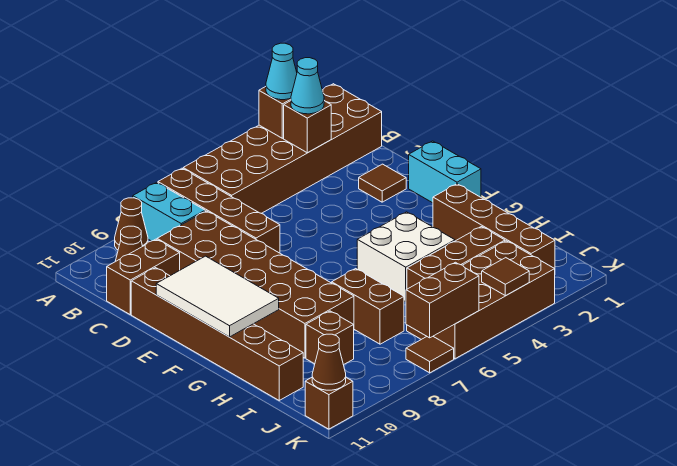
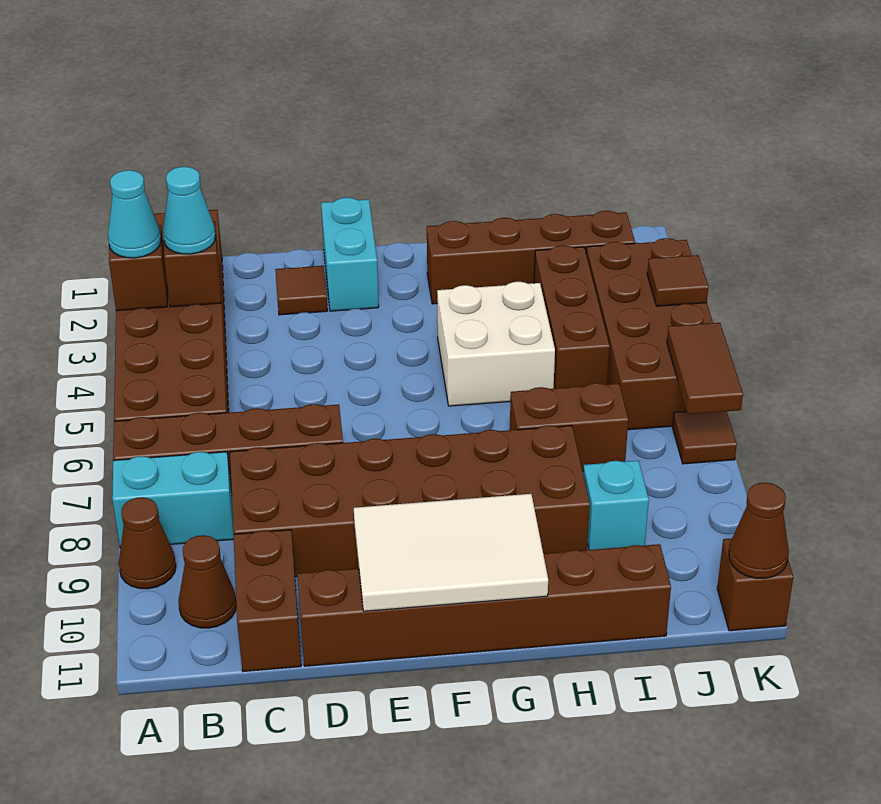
cyan brick E1:F1 level 1 -> cyan brick E1:E2 level 1
brown brick I9 level 1 -> cyan brick I9 level 1
brown brick K6:K7 level 2 -> brown tile K6:K7 level 2

